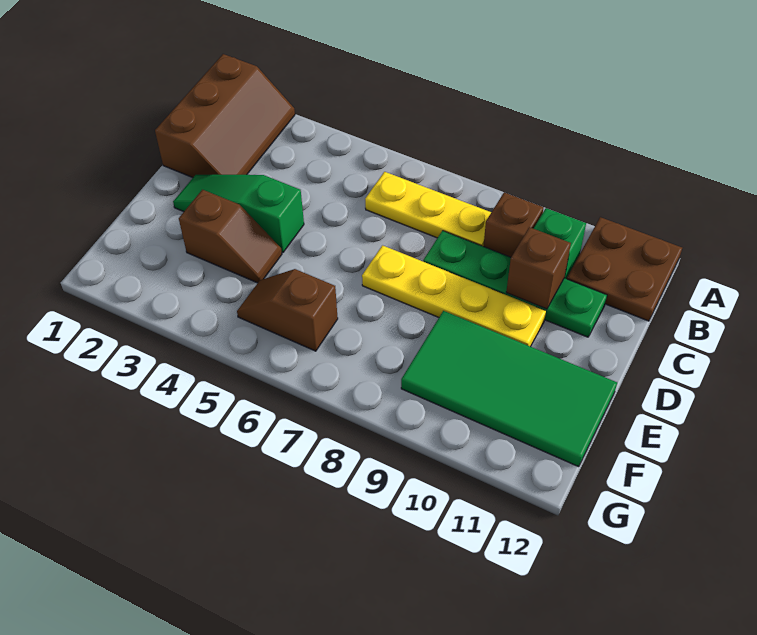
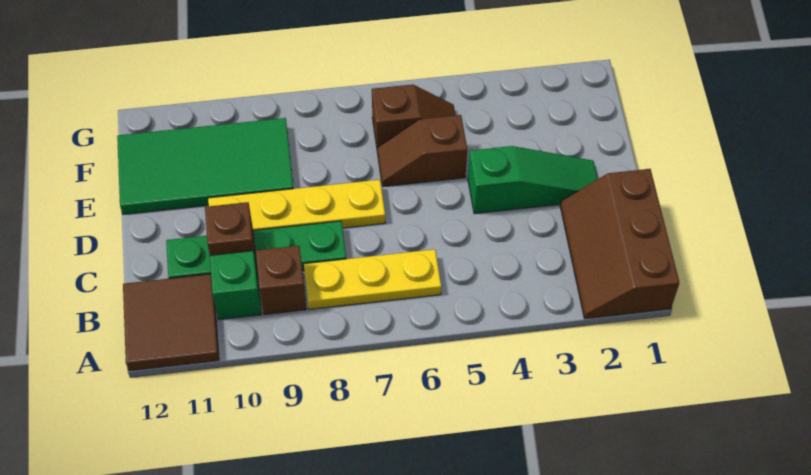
brown plate A11:B12 level 1 -> brown tile A11:B12 level 1
brown slope E3:E4 level 1 top 3 -> brown slope E5:E6 level 1 top 5

